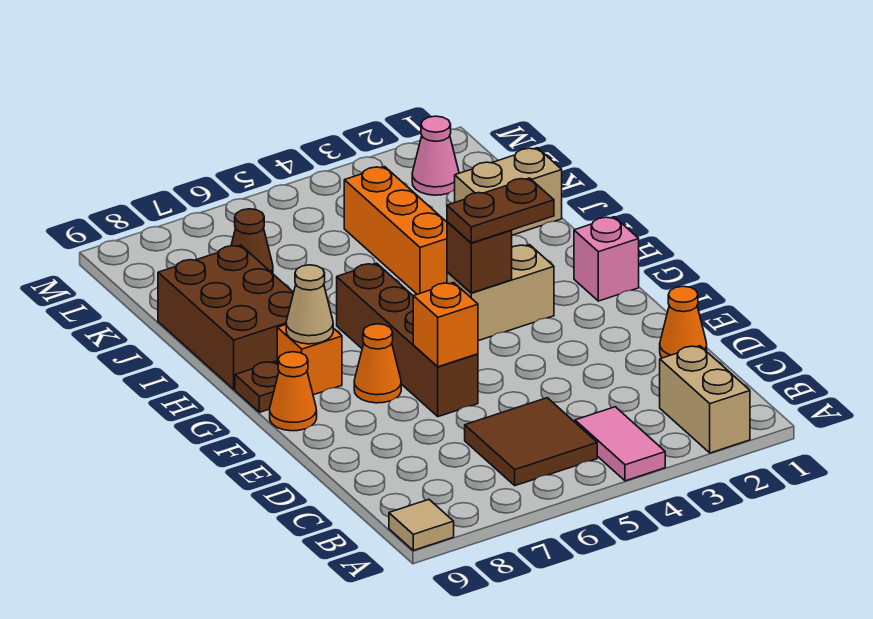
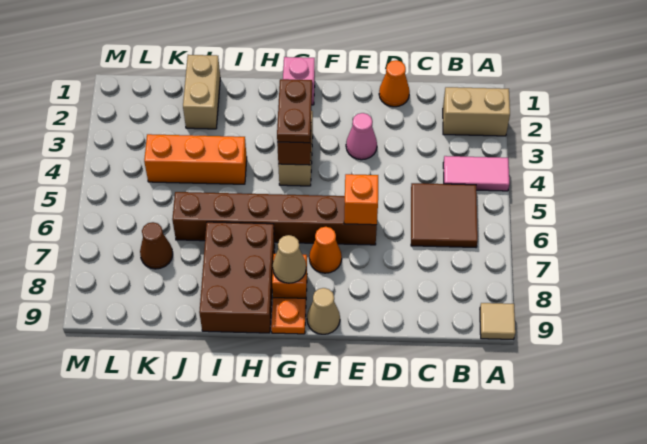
brown brick E6:H6 level 1 -> brown brick E6:J6 level 1
orange cone F9 level 1 -> tan cone F9 level 1
brown plate G9 level 1 -> orange plate G9 level 1
brown brick H8:J9 level 1 -> brown brick H7:I9 level 1
pink cone L2 level 1 -> pink cone E3 level 1

